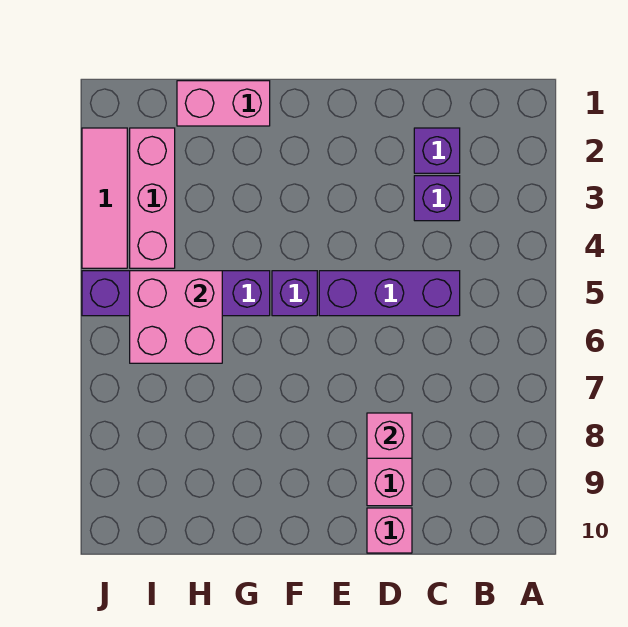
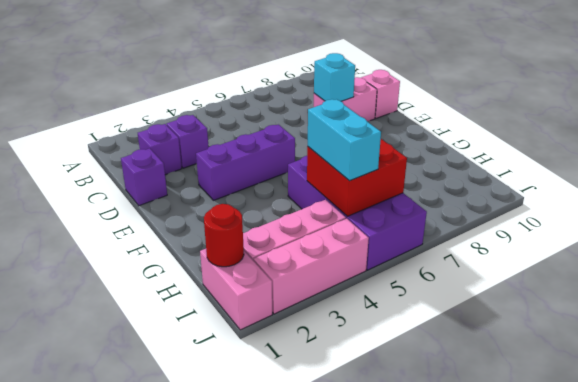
purple brick C5:E5 level 1 -> purple brick E3:E5 level 1
pink brick D8 level 2 -> cyan brick D8 level 2
purple brick F5 level 1 -> purple brick D1 level 1
pink brick G1:H1 level 1 -> pink brick I1:J1 level 1
purple brick G5:J5 level 1 -> purple brick G5:J6 level 1
pink brick H5:I6 level 2 -> red brick H5:I6 level 2
none -> cyan brick H5:I5 level 3
none -> red round brick I1 level 2
pink tile J2:J4 level 1 -> pink brick J2:J4 level 1

